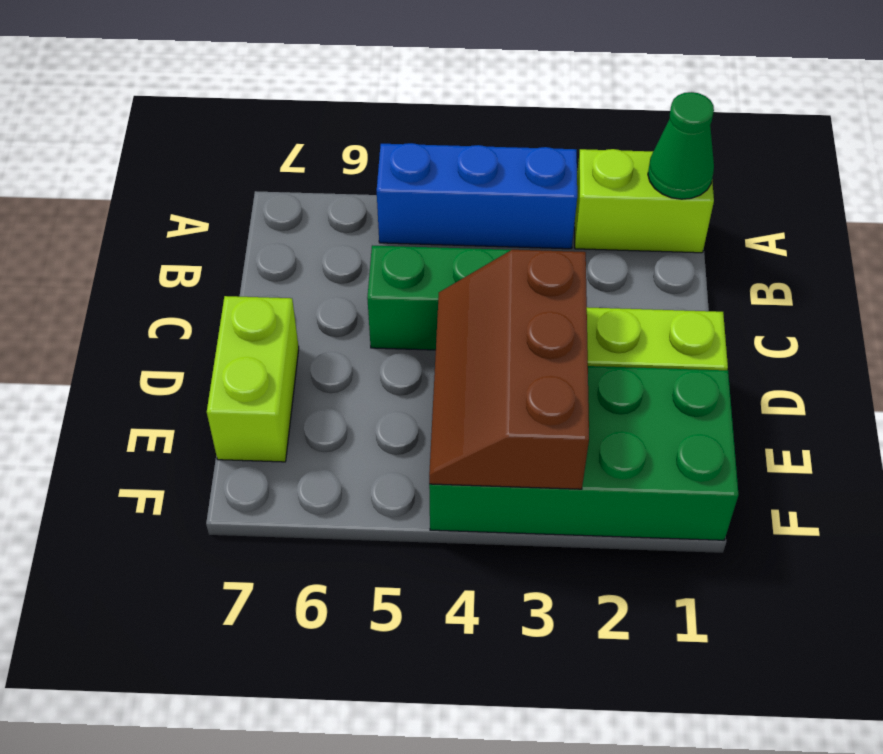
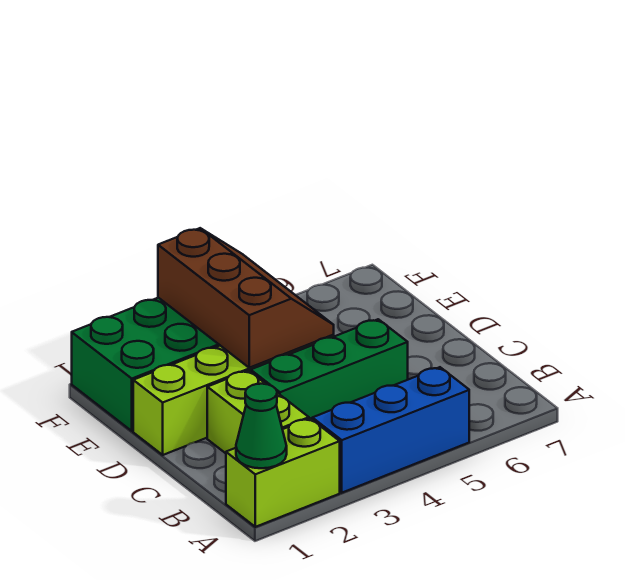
lime brick D7:E7 level 1 -> lime brick B2:C2 level 1

